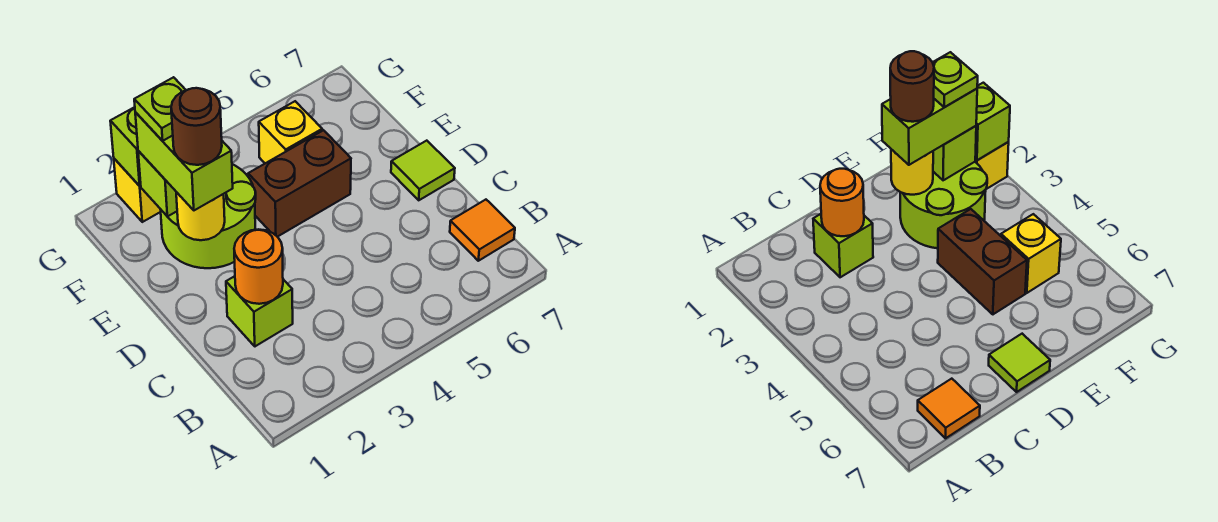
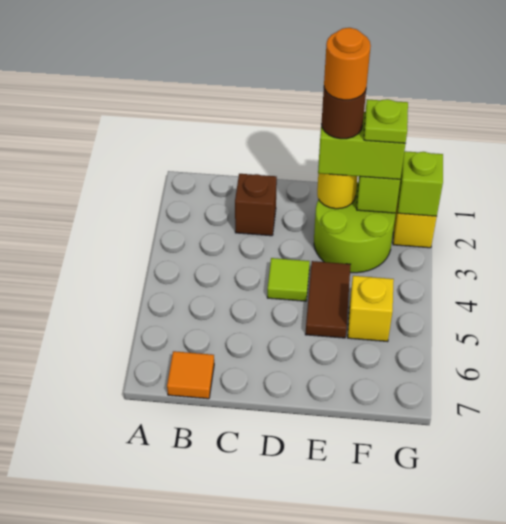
lime brick C2 level 1 -> brown brick C2 level 1
orange round brick C2 level 2 -> orange round brick E2 level 5
lime tile D7 level 1 -> lime tile D4 level 1
brown brick E4:E5 level 1 -> brown tile E4:E5 level 1

